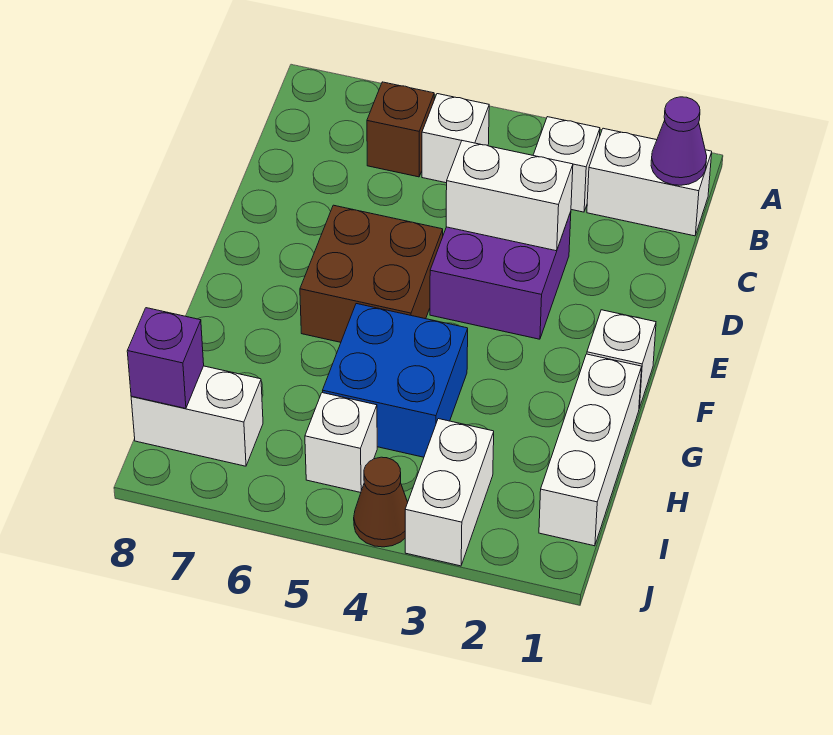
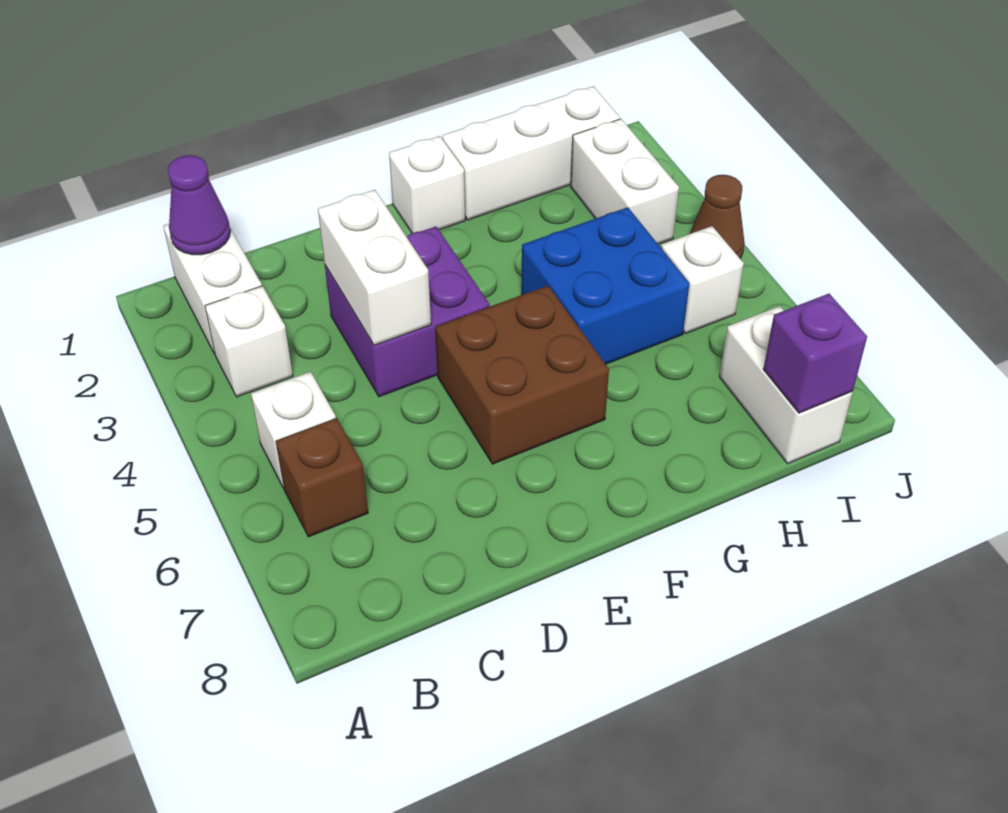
white brick I3:J3 level 1 -> white brick I2:I3 level 1

